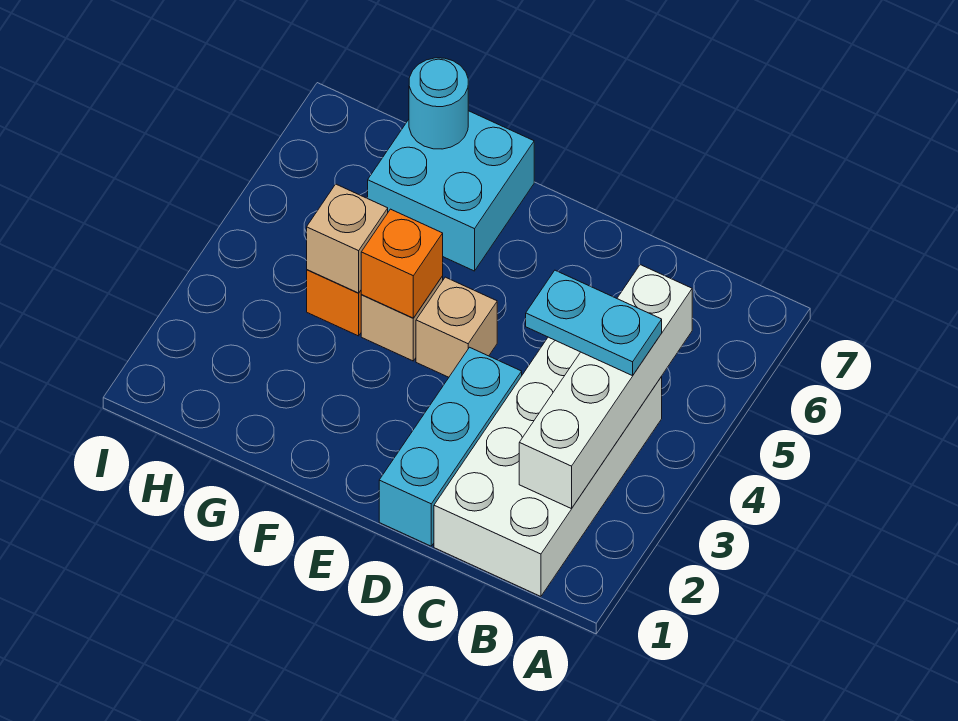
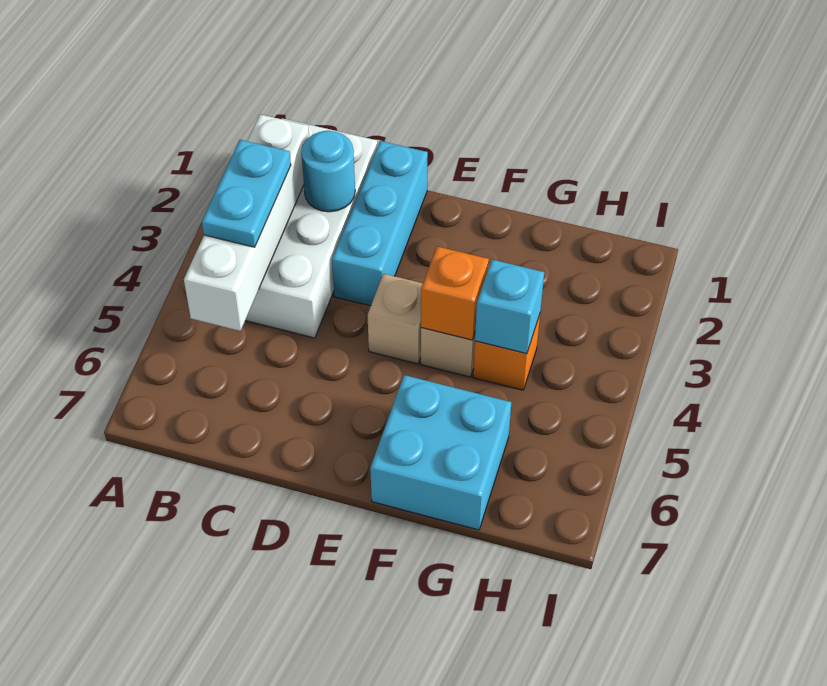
cyan plate B4:C4 level 3 -> cyan plate B3:B4 level 3
tan brick G4 level 2 -> cyan brick G4 level 2
cyan round brick G7 level 2 -> cyan round brick C2 level 2

